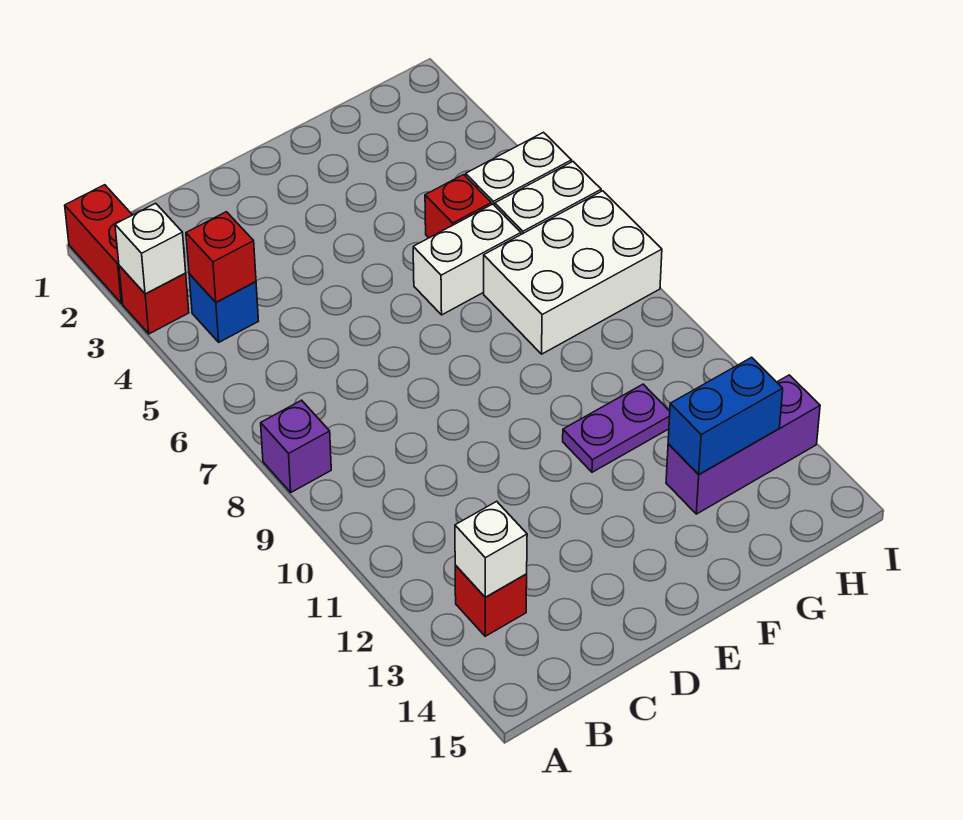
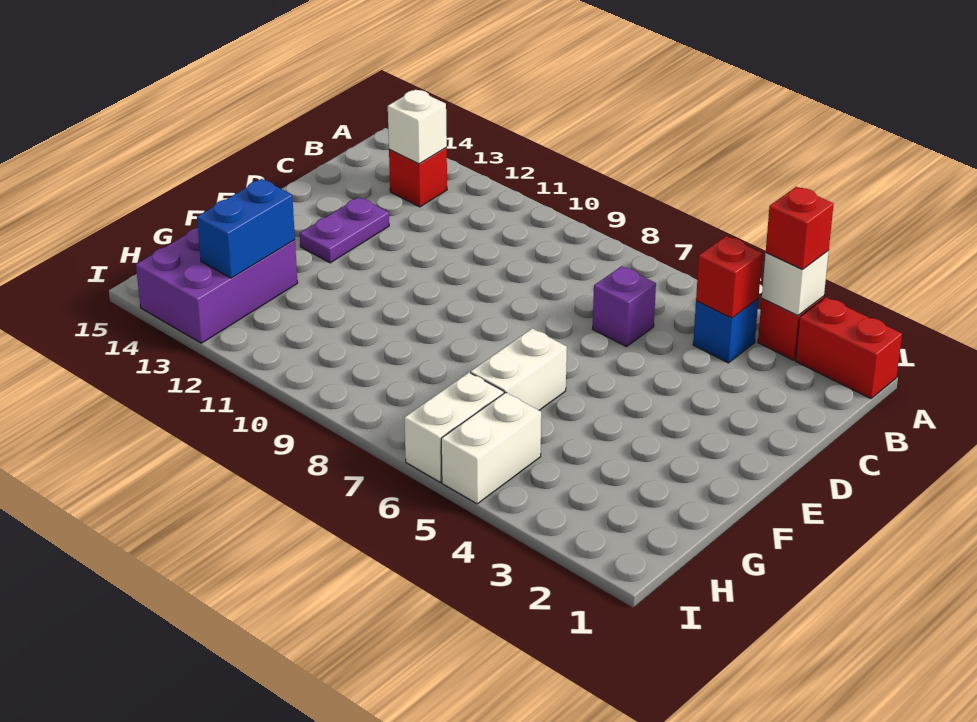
purple brick A8 level 1 -> purple brick C6 level 1
purple plate F11:G11 level 1 -> purple plate D13:E13 level 1
red brick G5 level 1 -> red brick A3 level 3
white brick G7:I8 level 1 -> none
purple brick G13:I13 level 1 -> purple brick G13:I14 level 1

